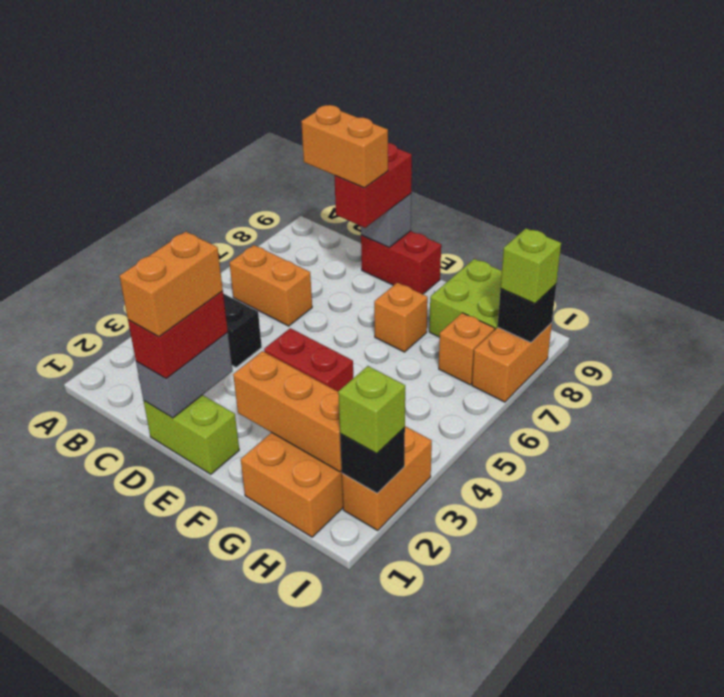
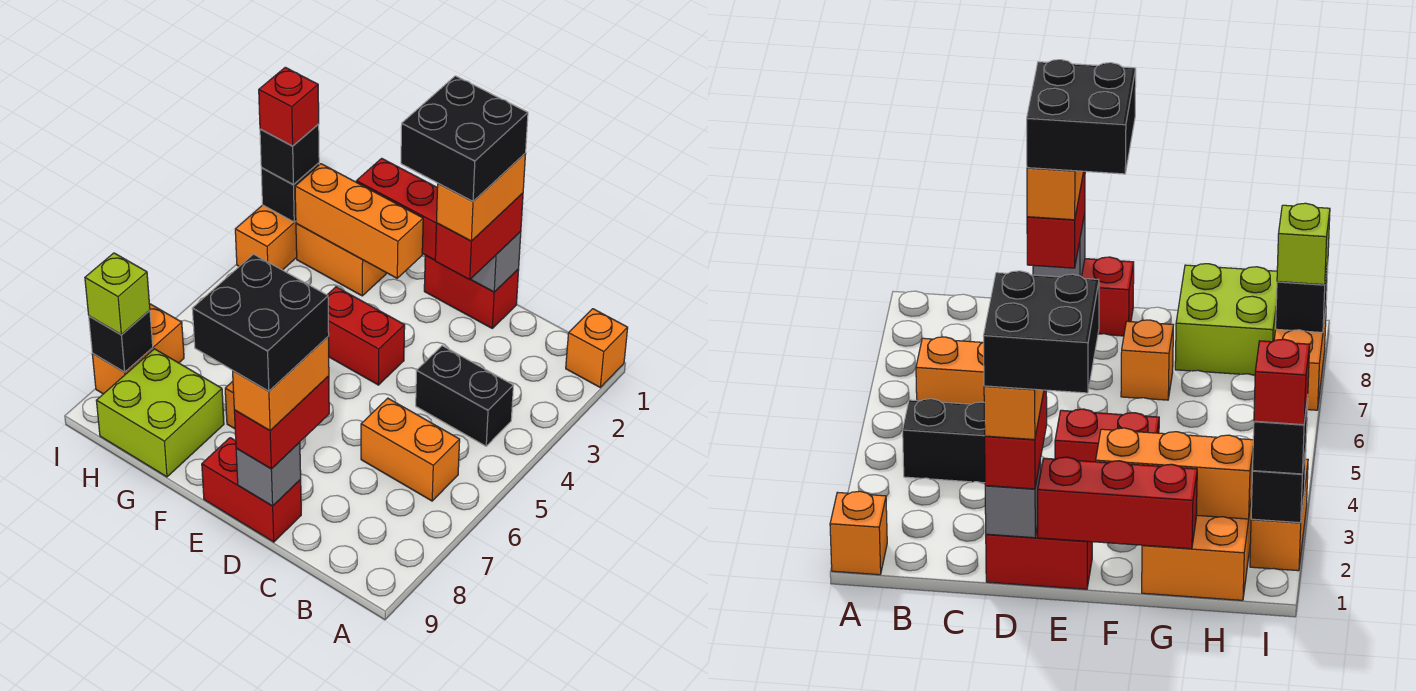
orange brick C8:D8 level 4 -> orange brick D8:D9 level 4
lime brick D1:E1 level 1 -> red brick D1:E1 level 1
grey brick D1:D2 level 2 -> grey brick D1 level 2
none -> black brick D1:E2 level 5
none -> black brick D8:E9 level 5
none -> red brick E1:G1 level 2
orange brick H7 level 1 -> orange brick A1 level 1
lime brick I2 level 3 -> black brick I2 level 3
none -> red brick I2 level 4

